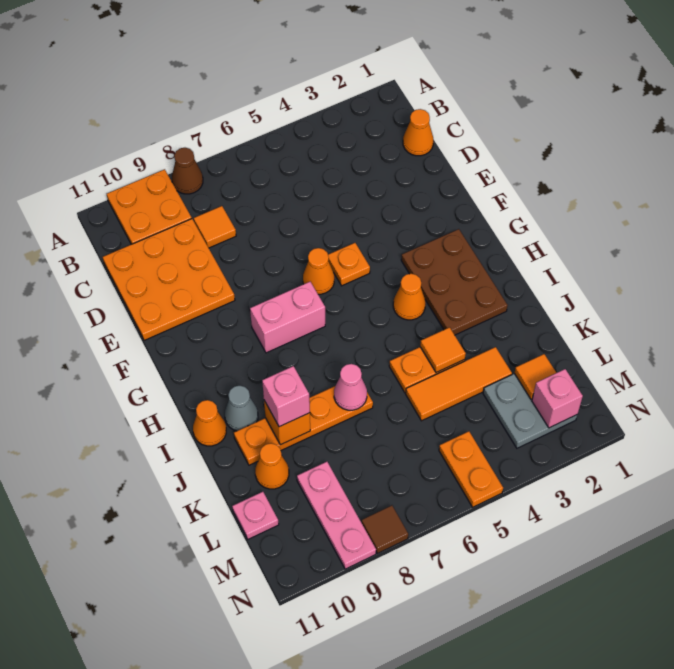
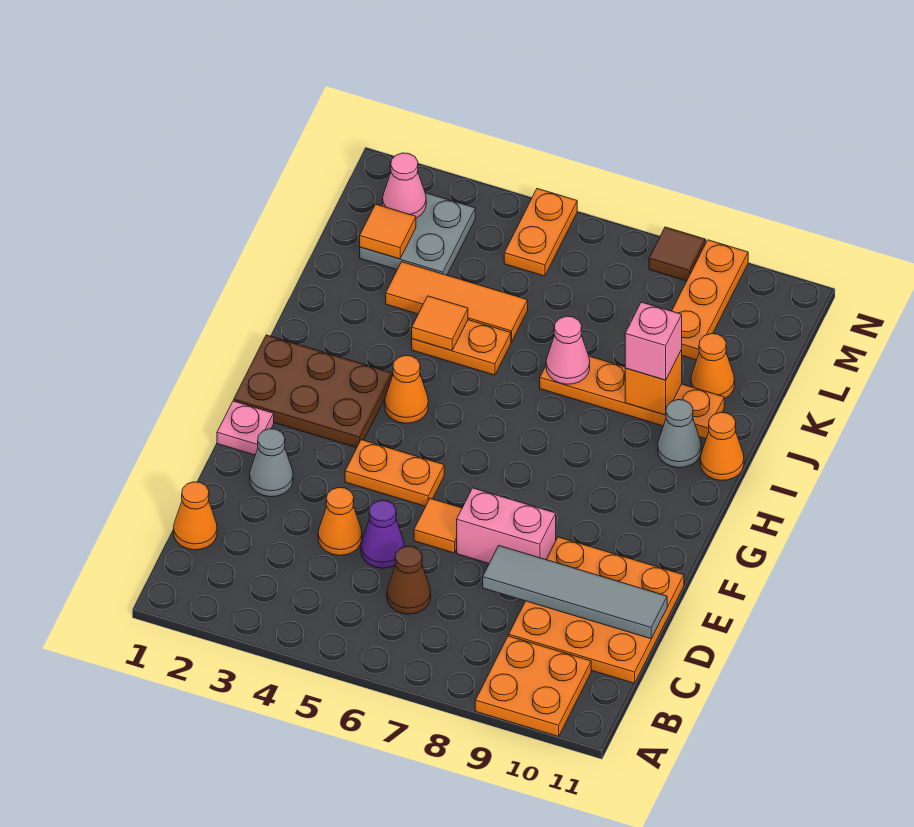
brown cone A8 level 1 -> brown cone C6 level 1
orange tile C8 level 1 -> orange tile E6 level 1
none -> purple cone D5 level 1
none -> grey tile D8:D11 level 2
none -> grey cone E2 level 1
orange plate F5 level 1 -> orange plate F4:F5 level 1
orange cone F6 level 1 -> orange cone D4 level 1
brown plate G2:I3 level 1 -> brown plate G1:H3 level 1
pink brick G7:G8 level 1 -> pink brick E7:E8 level 1
pink plate L9:N9 level 1 -> orange plate L9:N9 level 1
pink plate L11 level 1 -> pink plate F1 level 1
pink brick M2 level 2 -> pink cone M2 level 2

